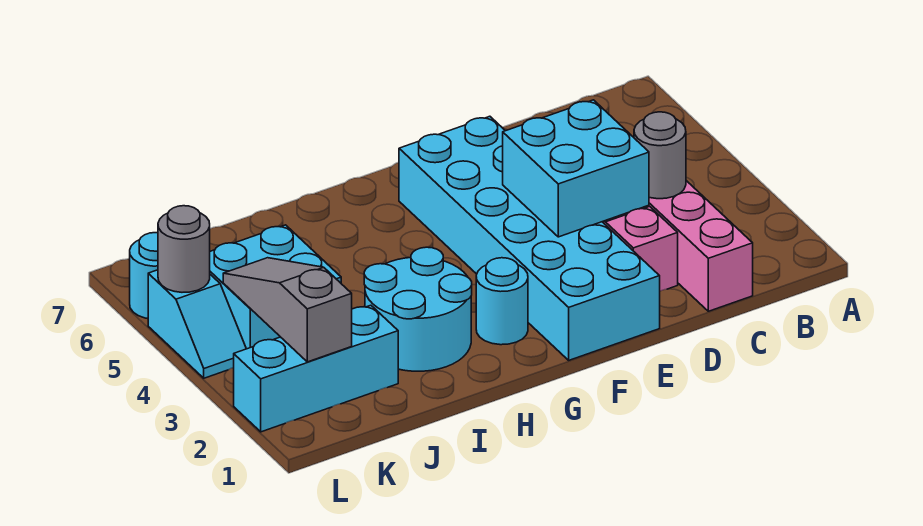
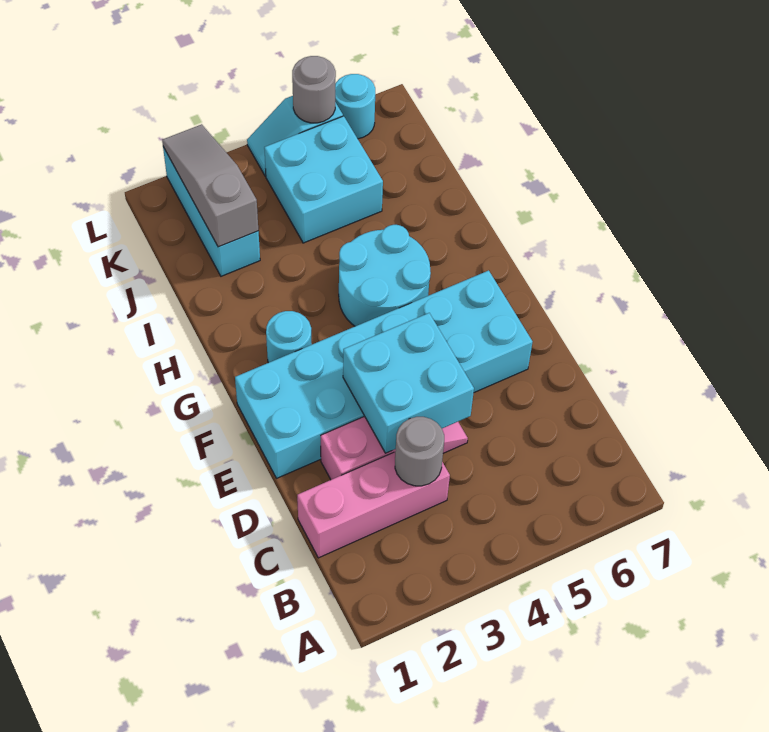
cyan round brick H2:I3 level 1 -> cyan round brick G4:H5 level 1
grey slope K2:K4 level 2 top 2 -> grey slope J2:L2 level 2 top J

